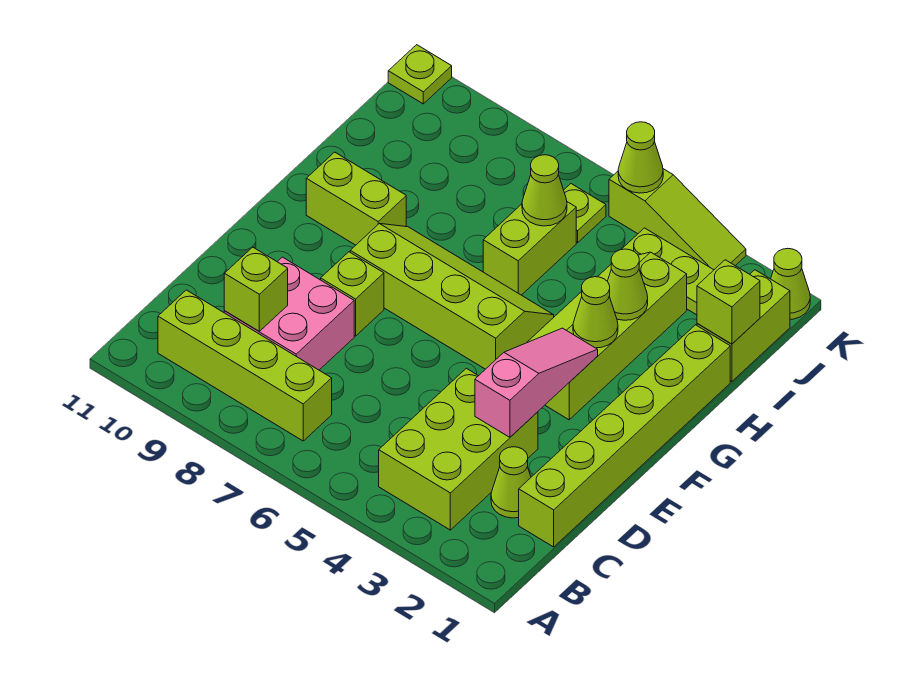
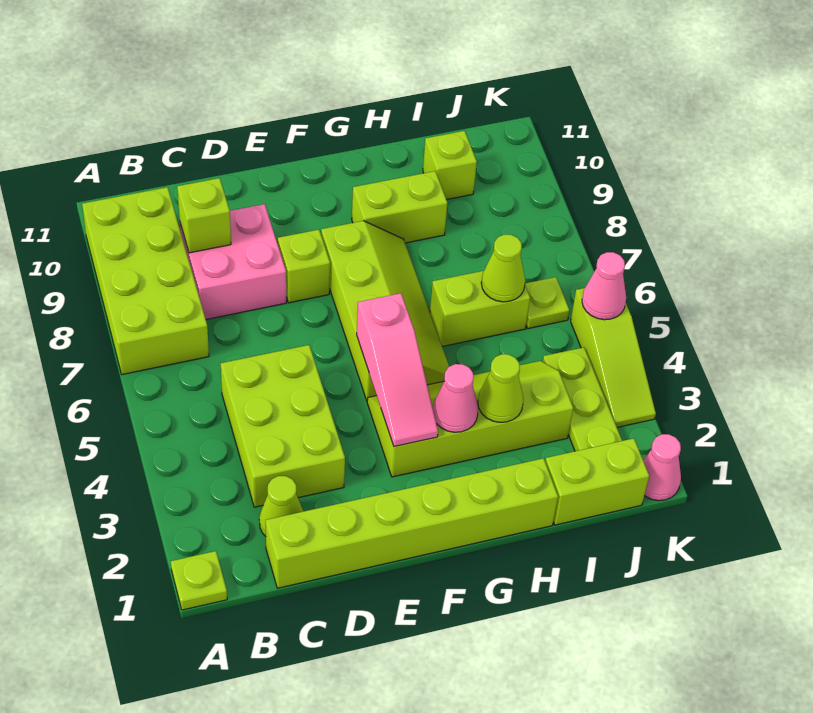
lime brick B3:D4 level 1 -> lime brick C3:D5 level 1
lime brick B7:B10 level 1 -> lime brick A7:B10 level 1
pink slope D3:F3 level 2 top D -> pink slope F3:F5 level 2 top 5
lime cone G3 level 2 -> pink cone G3 level 2
lime brick G9:G10 level 1 -> lime brick G9:H9 level 1
lime brick I1 level 2 -> lime brick I10 level 1
lime cone K1 level 1 -> pink cone K1 level 1
lime cone K5 level 2 -> pink cone K5 level 2
lime plate K11 level 1 -> lime plate A1 level 1

